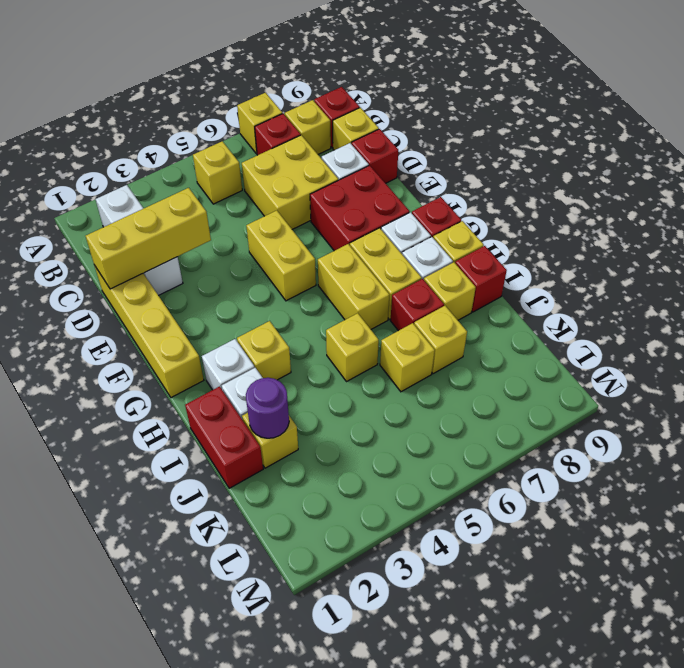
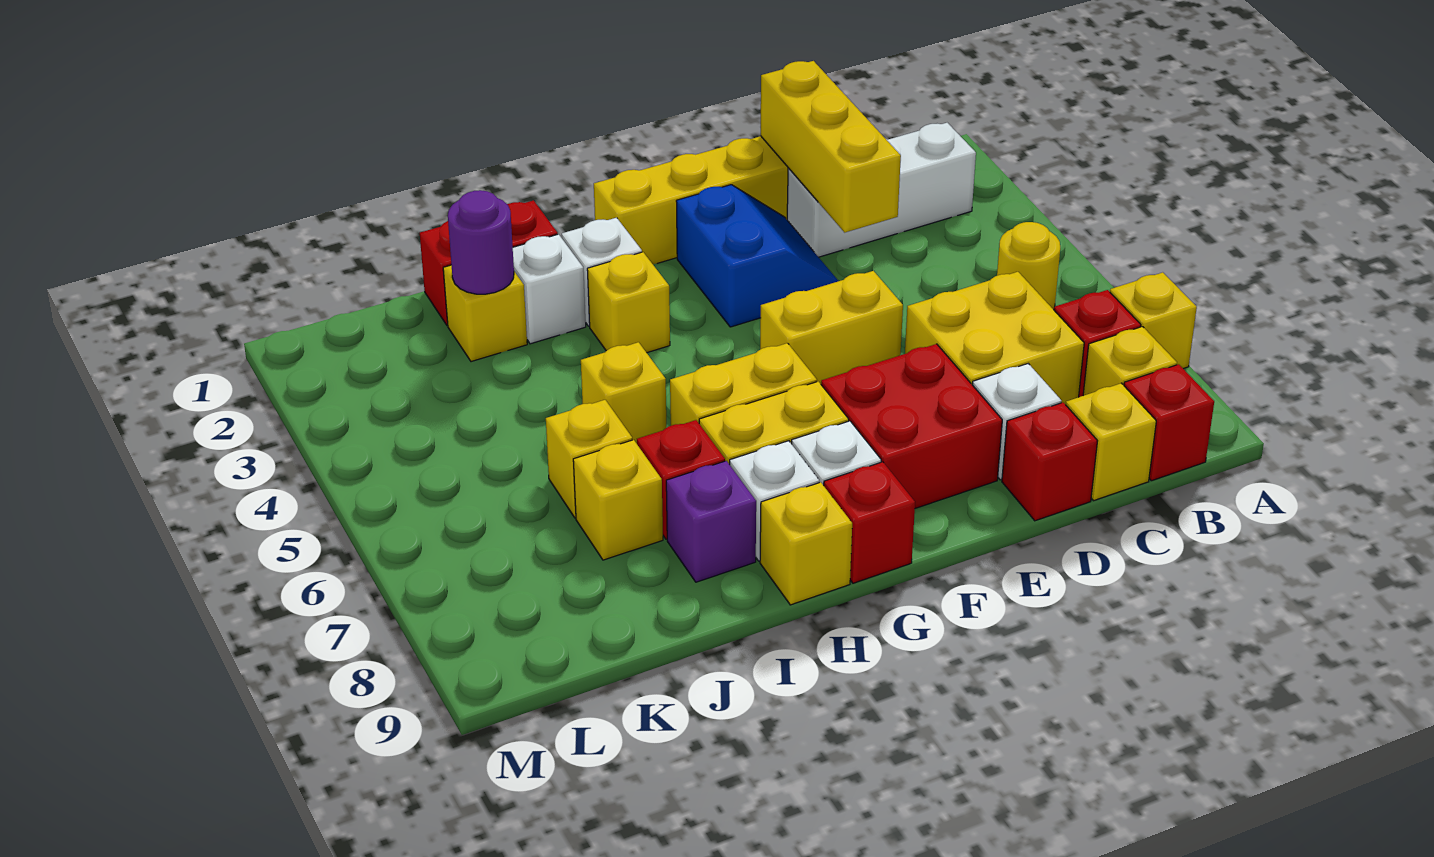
yellow brick B5 level 1 -> yellow round brick B5 level 1
none -> blue slope E2:F3 level 1 top F
yellow brick I8 level 1 -> purple brick I8 level 1
red brick I9 level 1 -> none

